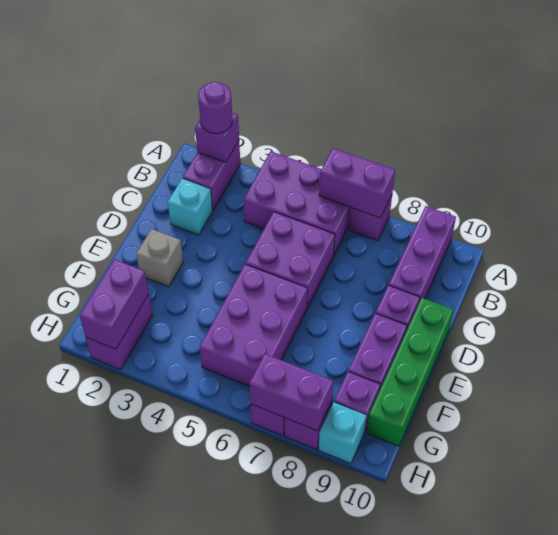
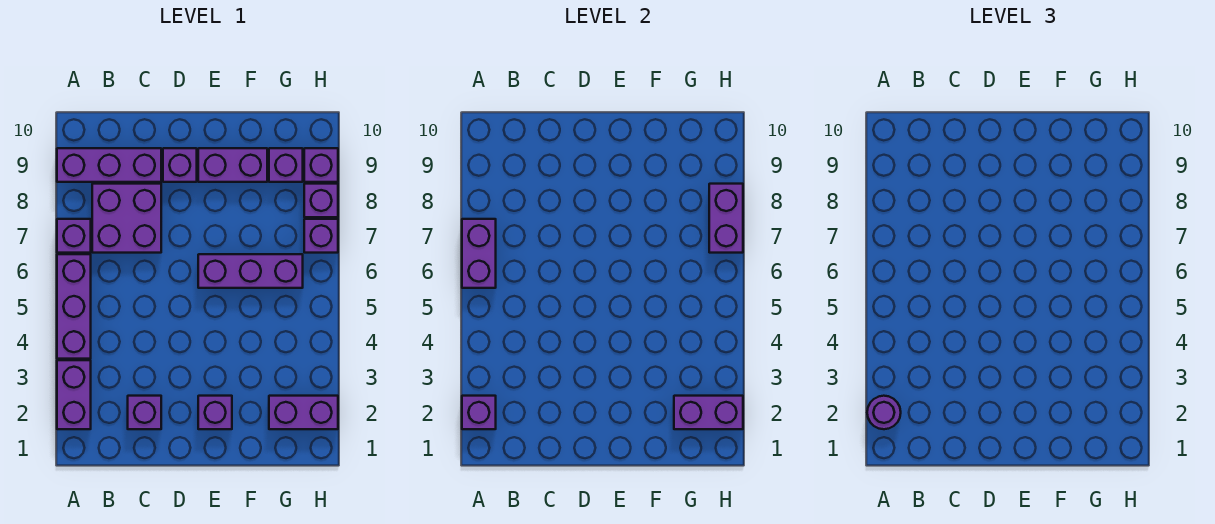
purple brick A2:B2 level 1 -> purple brick A2:A3 level 1
purple brick A4:B6 level 1 -> purple brick A4:A6 level 1
cyan brick C2 level 1 -> purple brick C2 level 1
purple brick C5:D6 level 1 -> purple brick B7:C8 level 1
green brick D10:G10 level 1 -> none
grey brick E2 level 1 -> purple brick E2 level 1
purple brick E5:G6 level 1 -> purple brick E6:G6 level 1
cyan brick H9 level 1 -> purple brick H9 level 1

